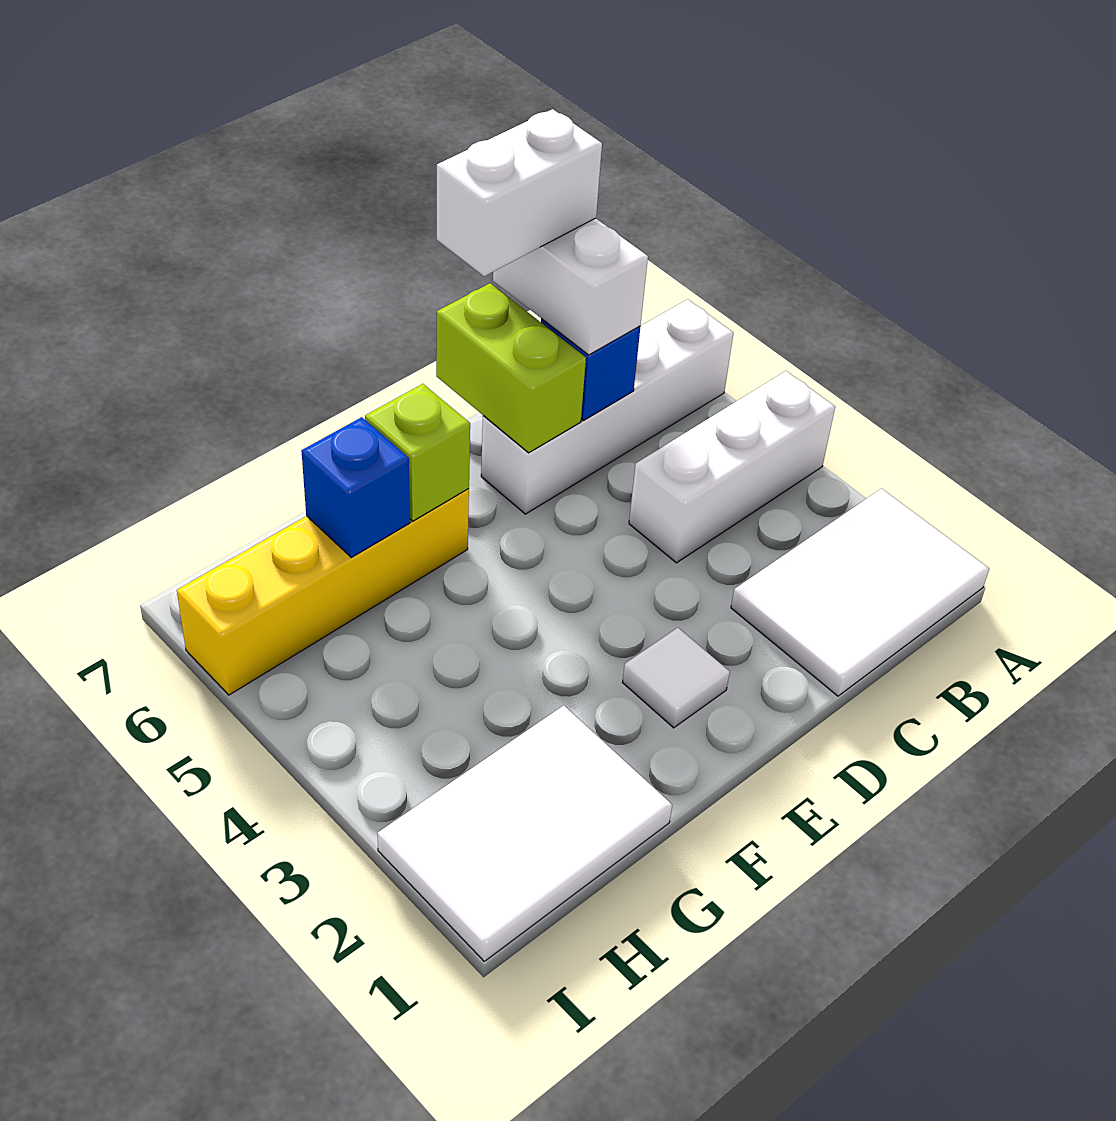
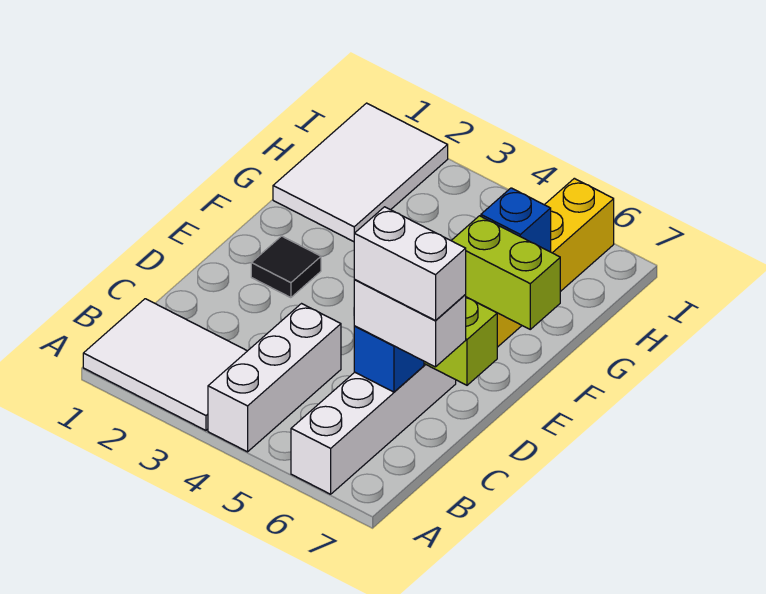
white tile A1:C2 level 1 -> white tile A1:B3 level 1
white brick C7:D7 level 4 -> white brick C6:C7 level 4
white tile E2 level 1 -> black tile E2 level 1
lime brick F6 level 2 -> lime brick F6:F7 level 2

